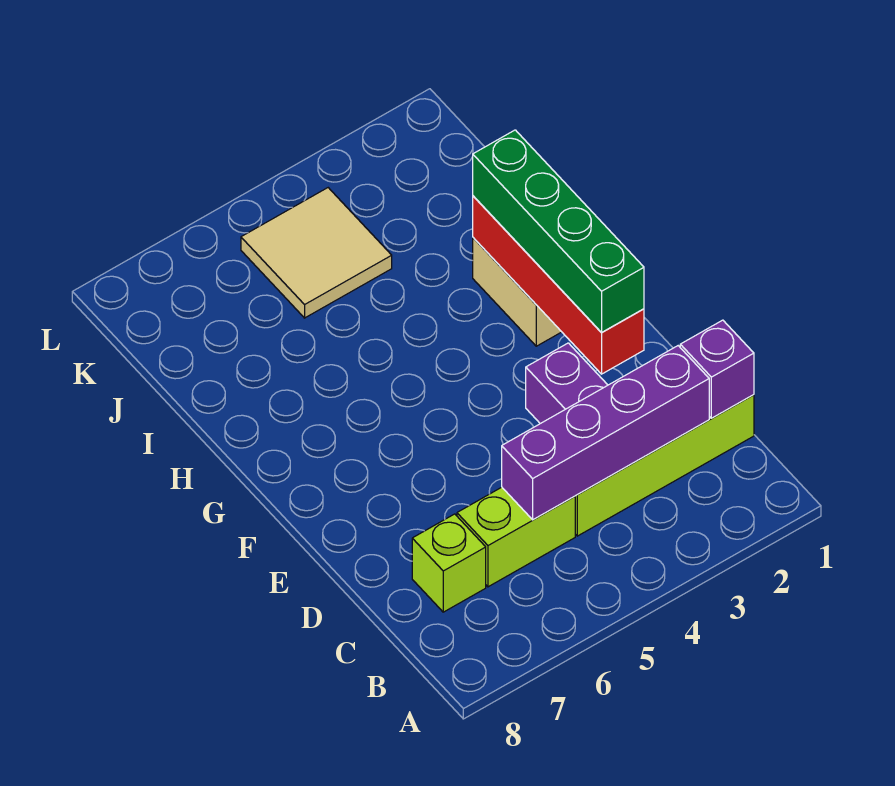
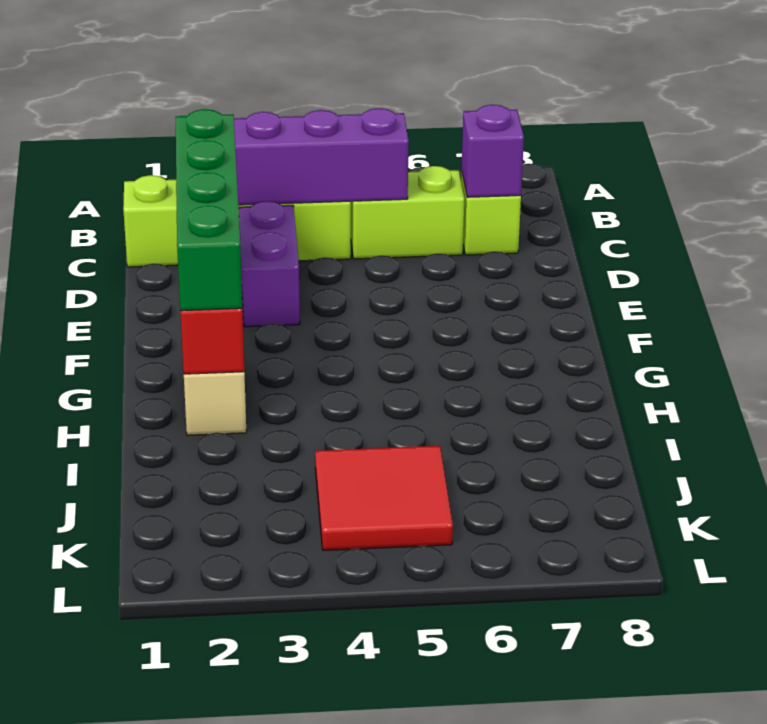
purple brick C1 level 2 -> purple brick C7 level 2
tan tile J4:K5 level 1 -> red tile J4:K5 level 1

